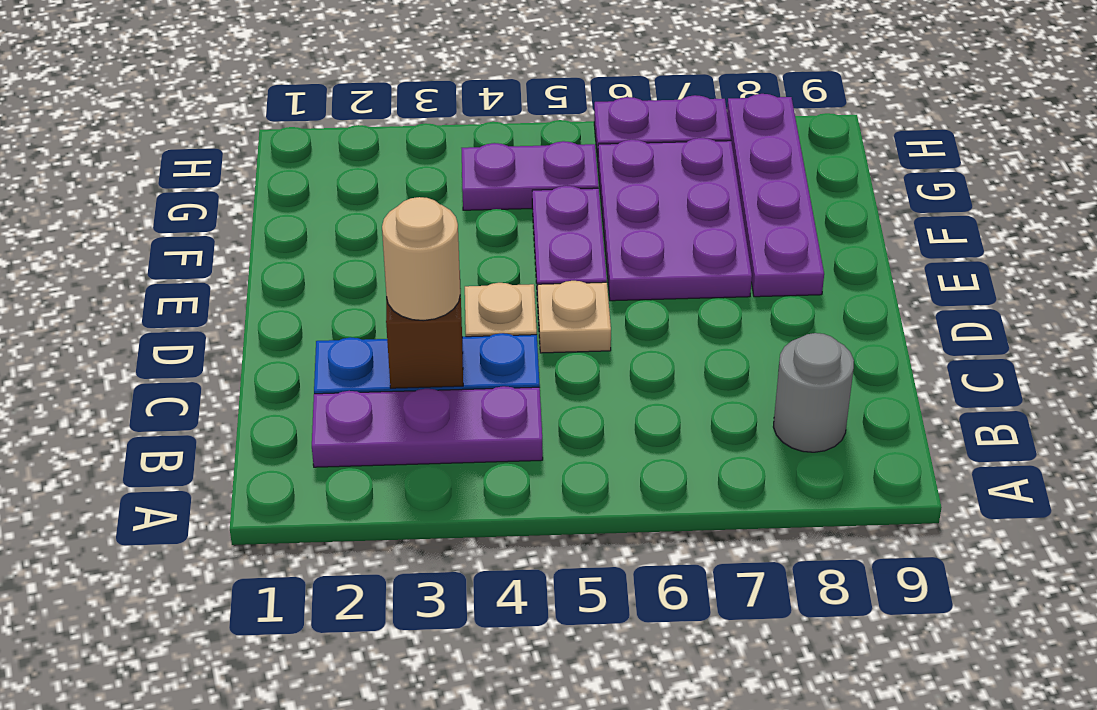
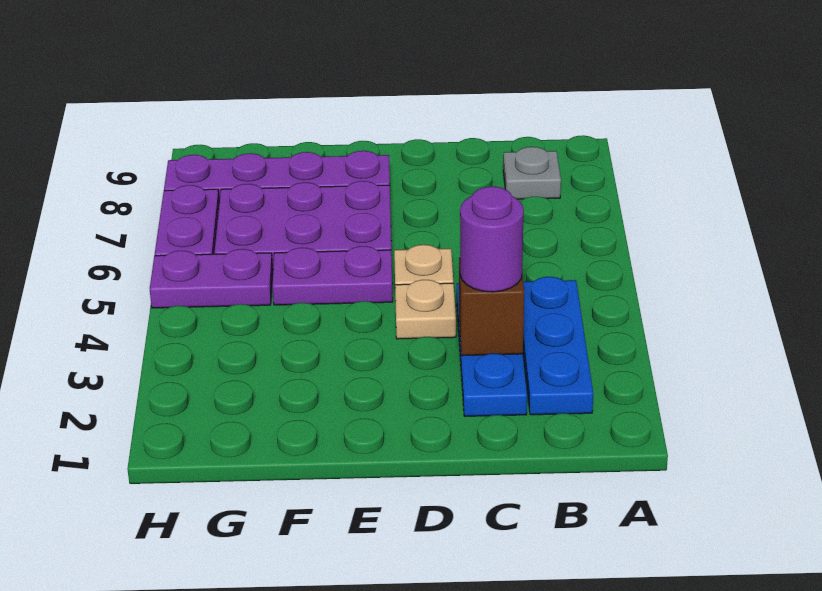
purple plate B2:B4 level 1 -> blue plate B2:B4 level 1
grey round brick B8 level 1 -> grey plate B8 level 1
tan round brick C3 level 3 -> purple round brick C3 level 3
purple plate G4:G5 level 1 -> purple plate G5:H5 level 1

